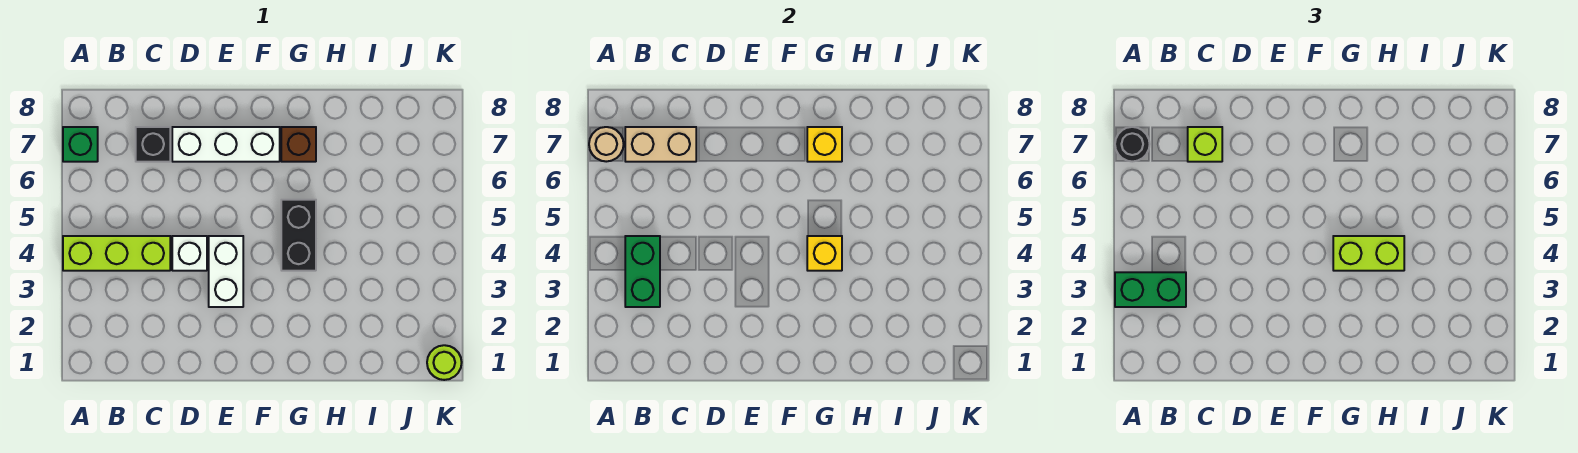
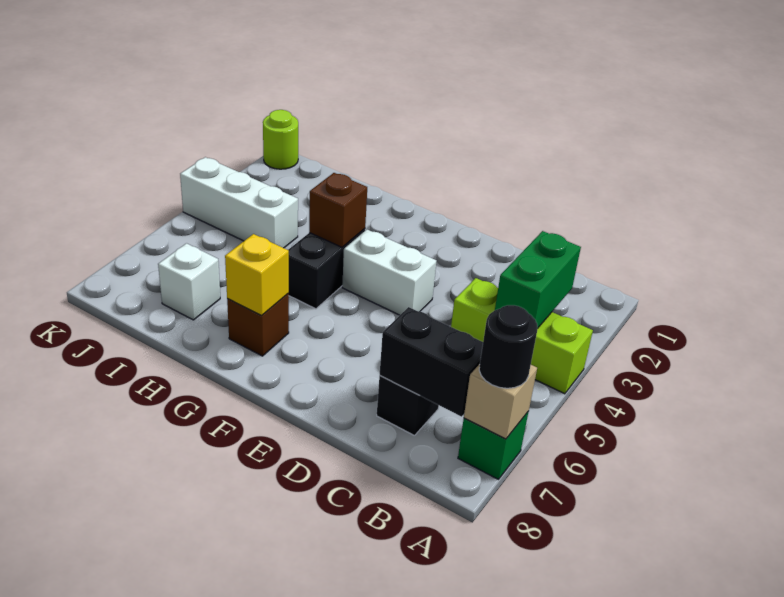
green brick A3:B3 level 3 -> none
tan round brick A7 level 2 -> tan brick A7 level 2
tan brick B7:C7 level 2 -> black brick B7:C7 level 2
lime brick C7 level 3 -> none
white brick D4 level 1 -> white brick I7 level 1
white brick D7:F7 level 1 -> white brick I4:K4 level 1
white brick E3:E4 level 1 -> white brick E4:F4 level 1
yellow brick G4 level 2 -> brown brick G4 level 2
lime brick G4:H4 level 3 -> none

